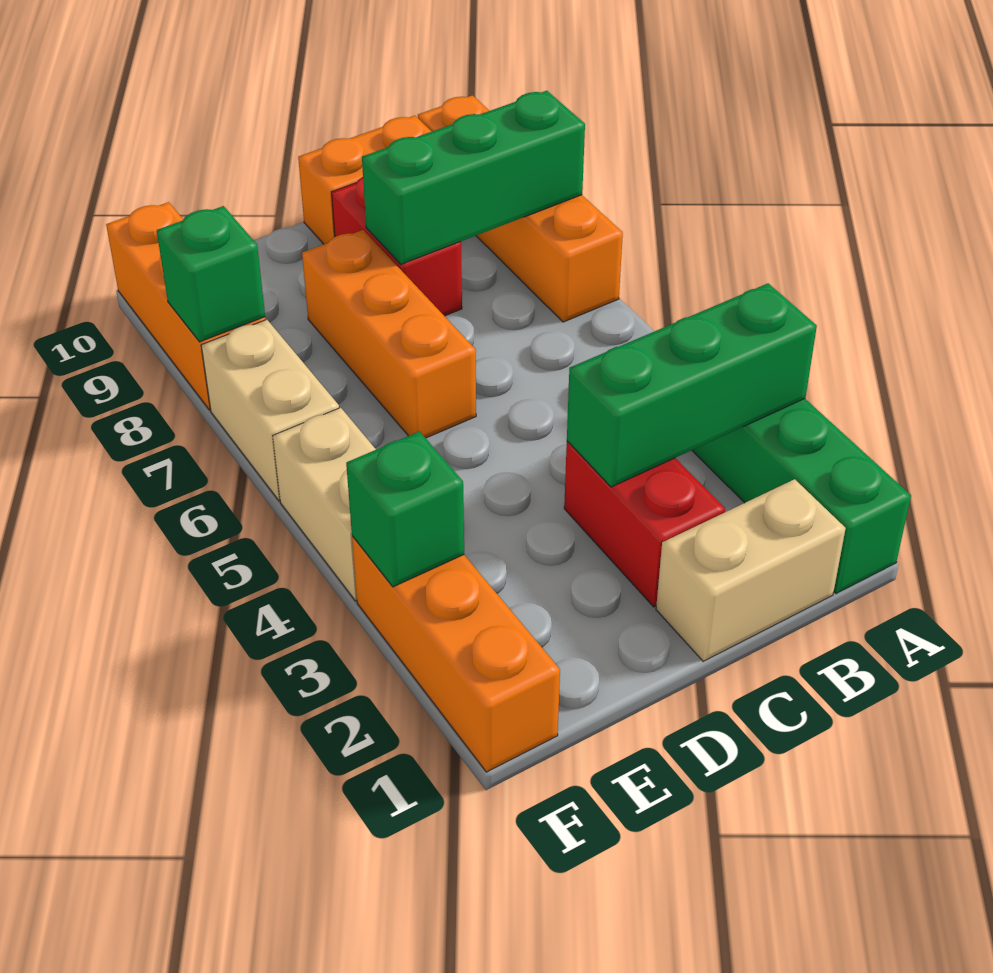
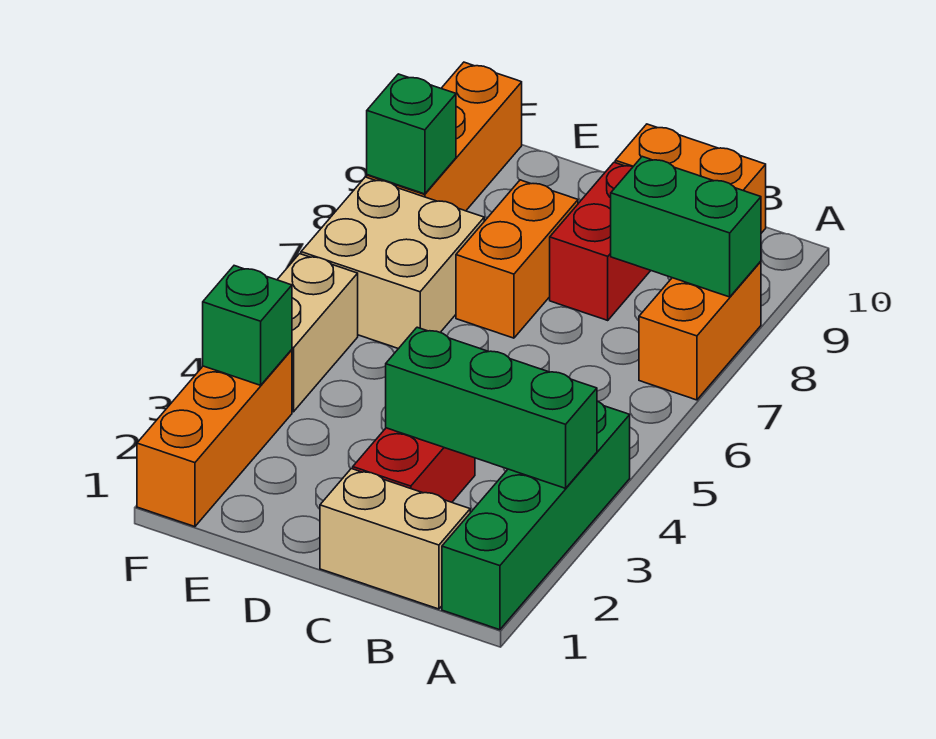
orange brick A7:A10 level 1 -> orange brick A7:A8 level 1
green brick A8:C8 level 2 -> green brick A8:B8 level 2
orange brick D6:D8 level 1 -> orange brick D7:D8 level 1
tan brick F6:F7 level 1 -> tan brick E6:F7 level 1

